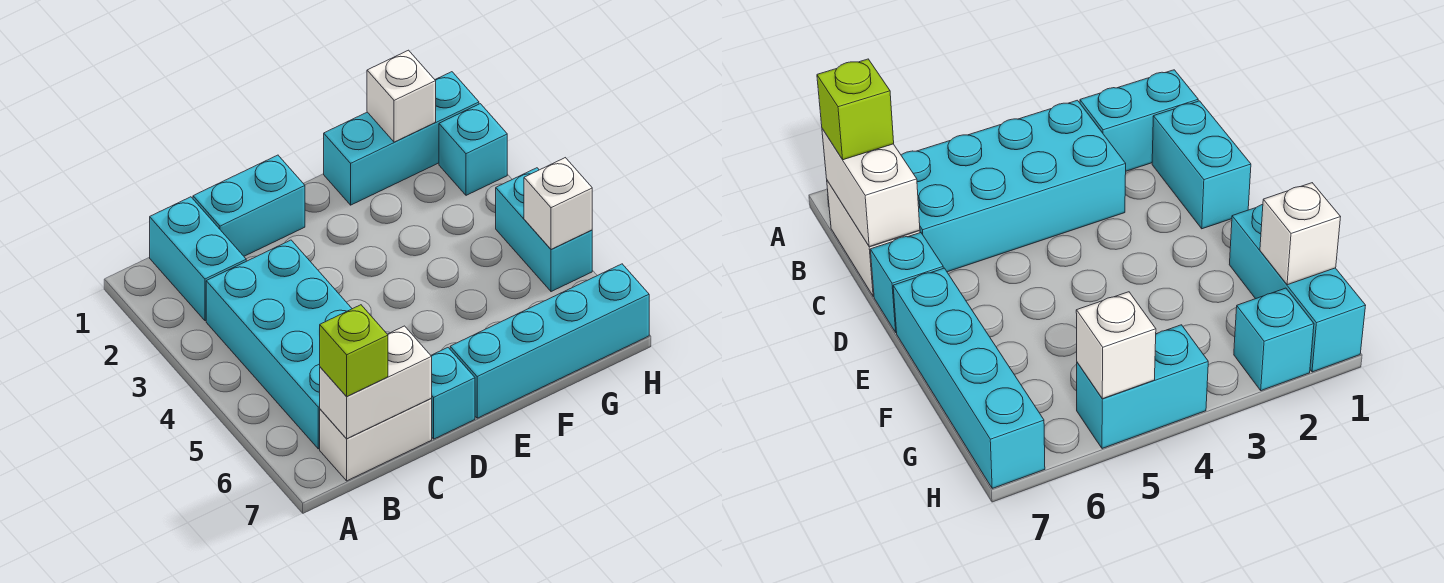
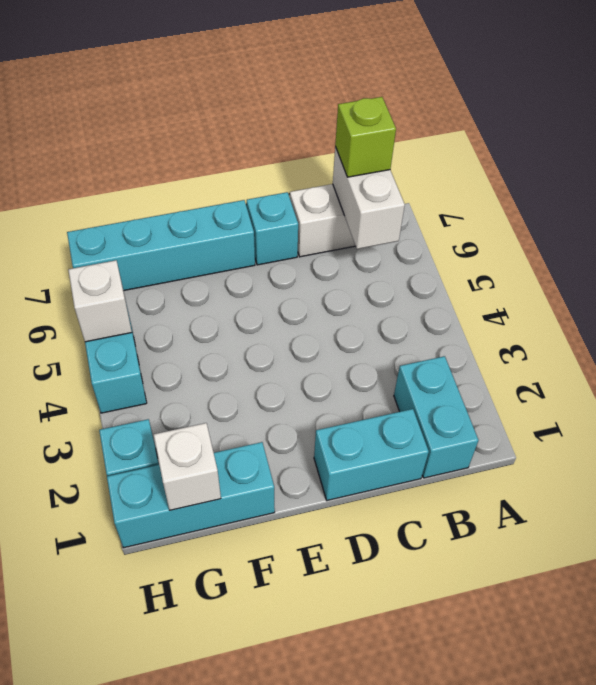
cyan brick B3:C6 level 1 -> none
white brick B7:C7 level 2 -> white brick B6:B7 level 2

